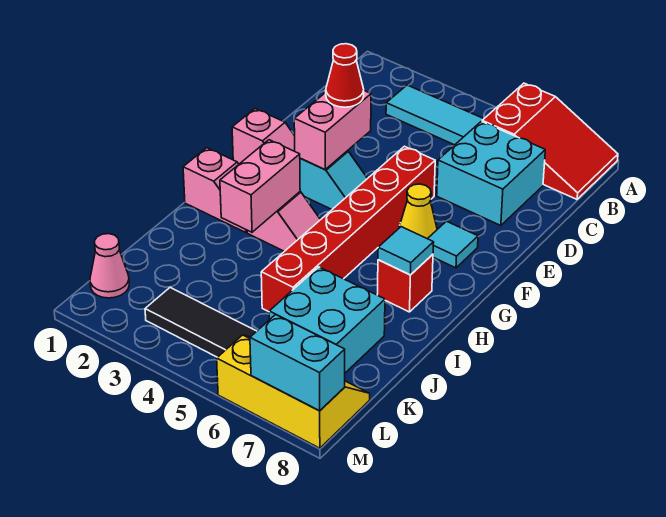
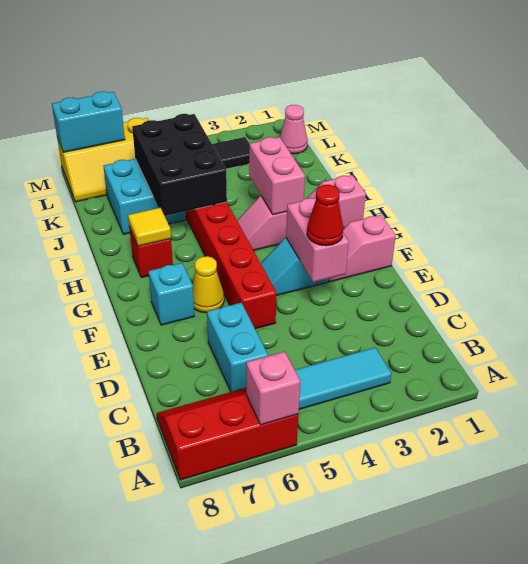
red slope A6:B8 level 1 top 6 -> red slope A6:B8 level 1 top A
none -> pink brick A6 level 2
cyan brick C6:D7 level 1 -> cyan brick C6:D6 level 1
cyan tile F7 level 1 -> cyan brick F7 level 1
cyan tile H7 level 2 -> yellow tile H7 level 2
none -> black brick I5:K6 level 2

